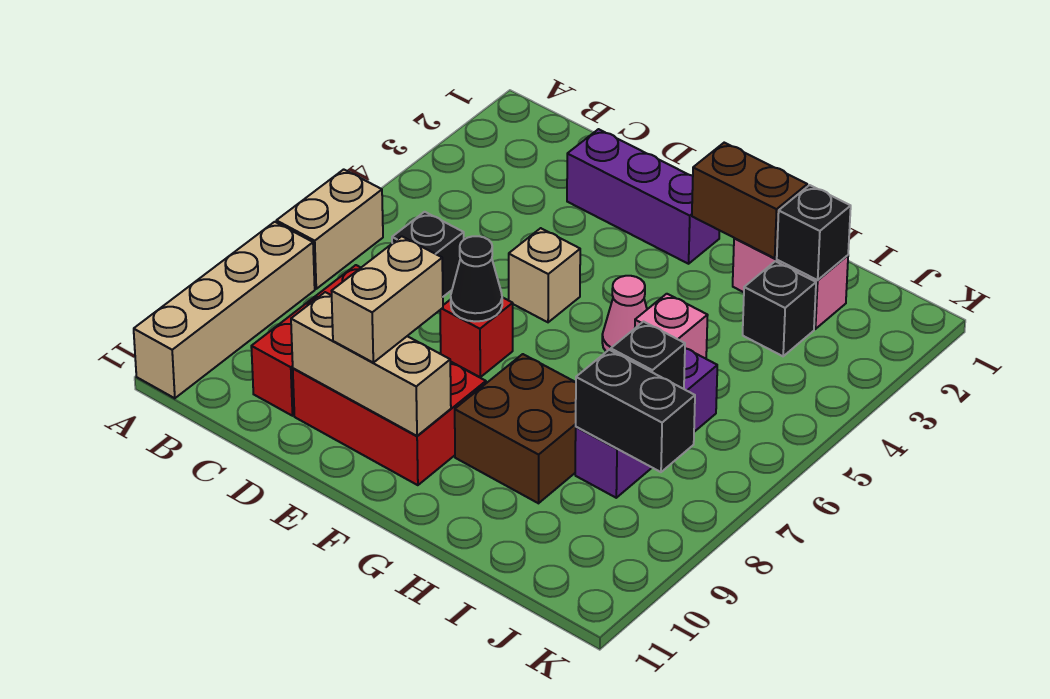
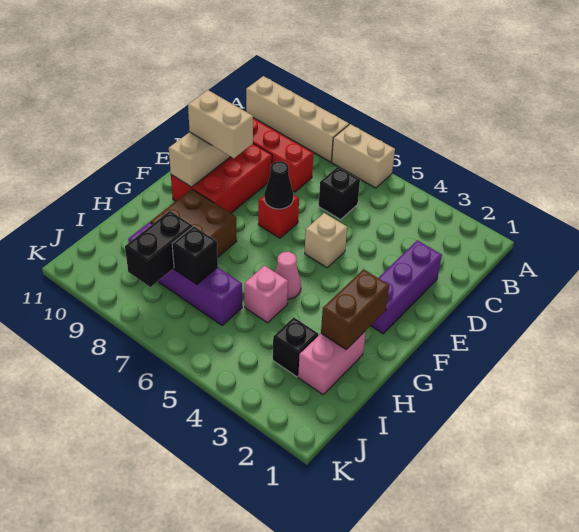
black brick I2 level 2 -> none
purple brick I6:I8 level 1 -> purple brick I6:I9 level 1

